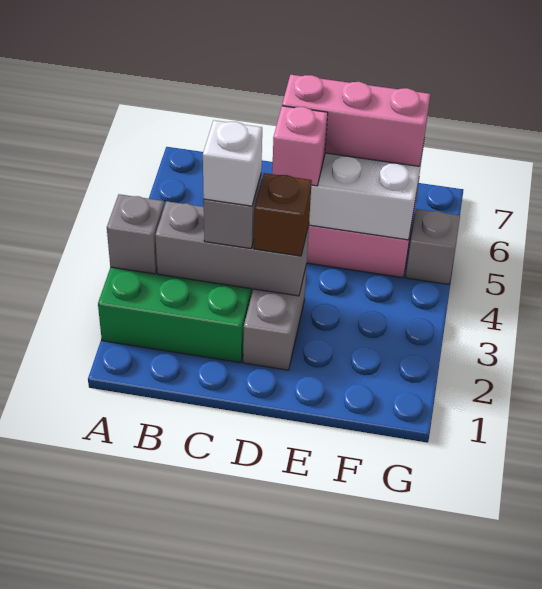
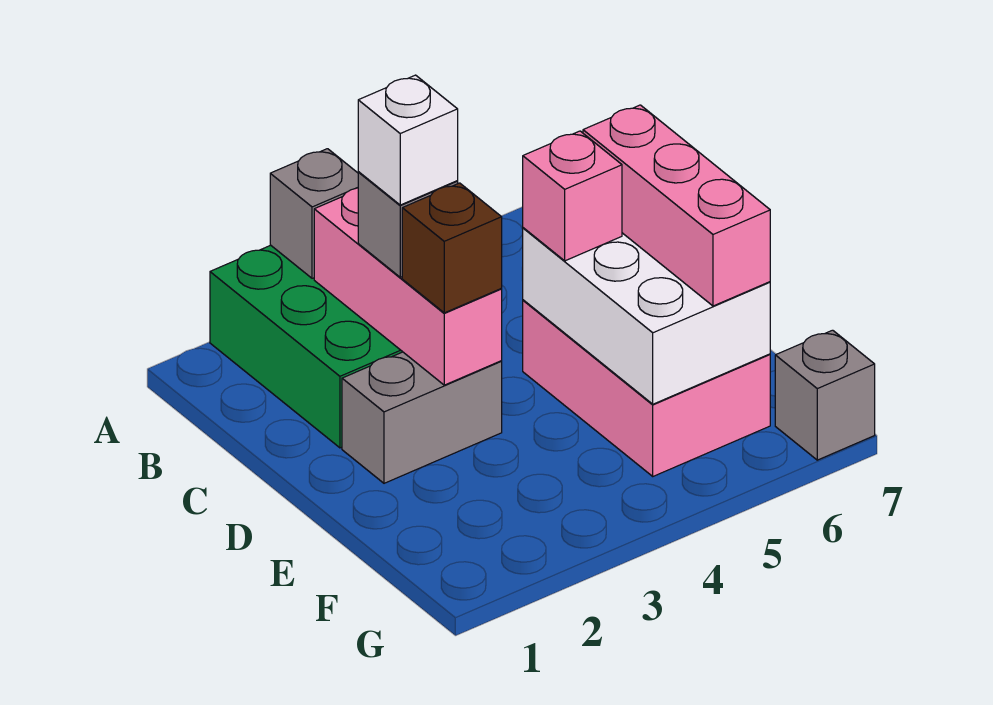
grey brick B3:D3 level 2 -> pink brick B3:D3 level 2
grey brick G5 level 1 -> grey brick G7 level 1

